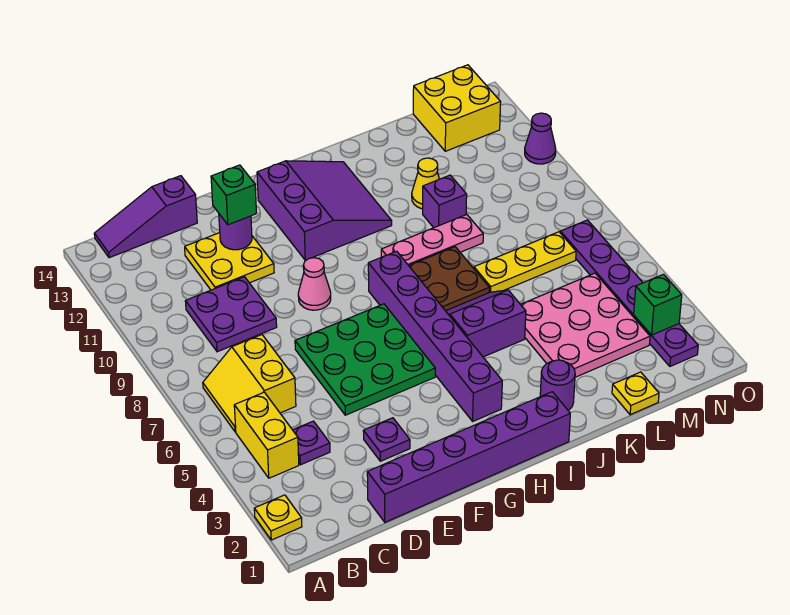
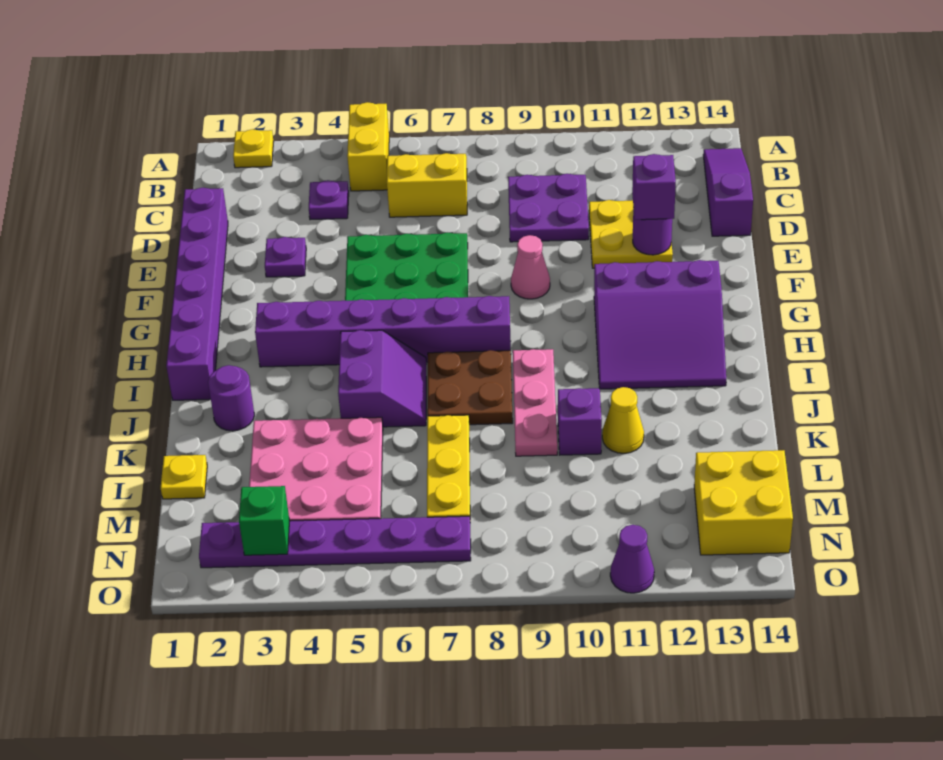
yellow brick B4:B5 level 1 -> yellow brick A5:B5 level 1
green brick E12 level 3 -> purple brick E12 level 3

